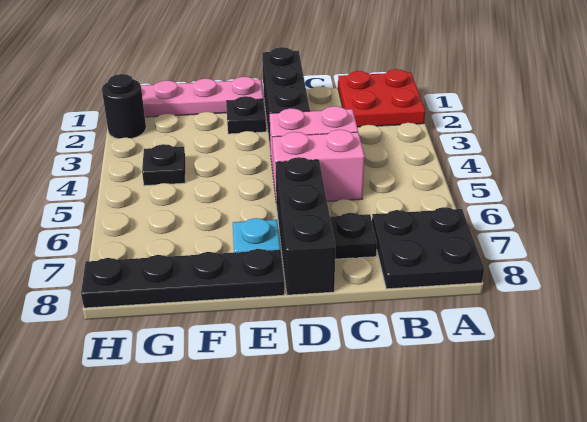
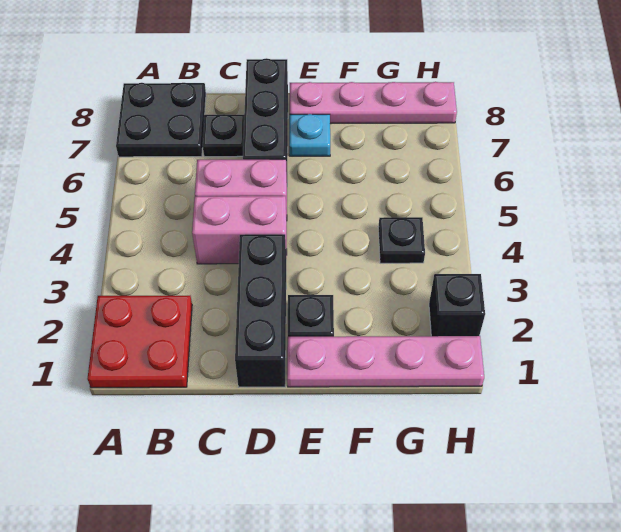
black plate E8:H8 level 1 -> pink plate E8:H8 level 1
black round brick H2 level 1 -> black brick H2 level 1

